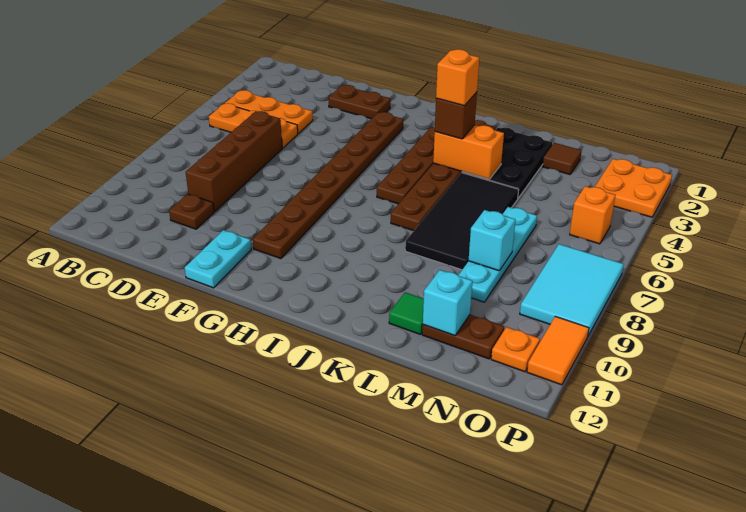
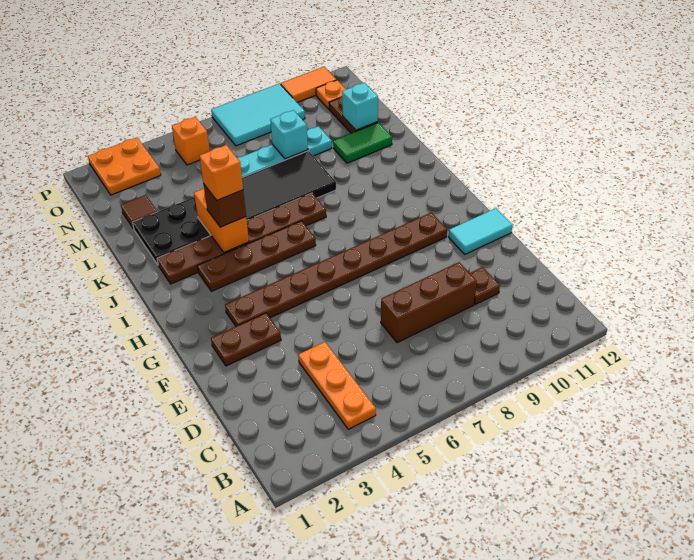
orange plate B5:D5 level 1 -> none
brown brick D6:D9 level 1 -> brown brick D7:D9 level 1
brown plate E2:F2 level 1 -> brown plate F2:F3 level 1
cyan plate F11:F12 level 1 -> cyan tile F11:F12 level 1
green tile L11 level 1 -> green tile L10:L11 level 1

